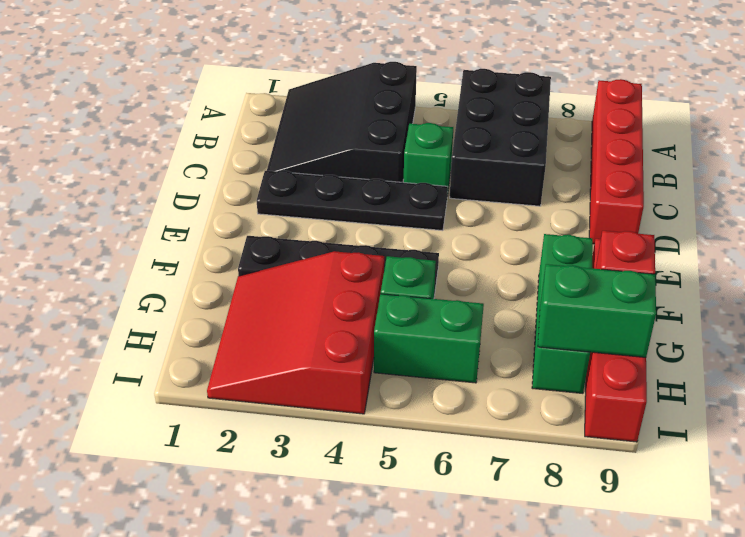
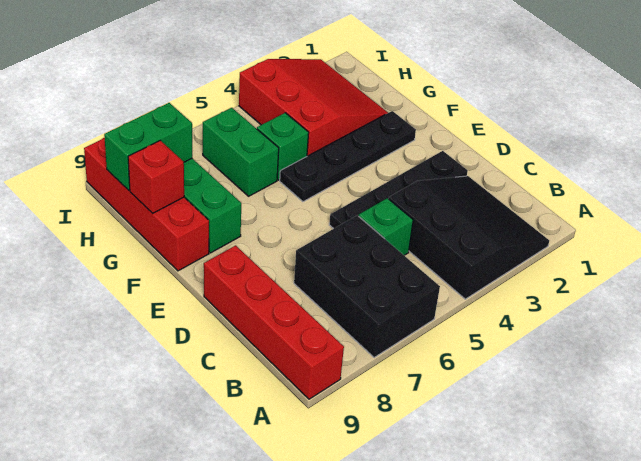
green brick H5:H6 level 1 -> green brick G6:H6 level 1

